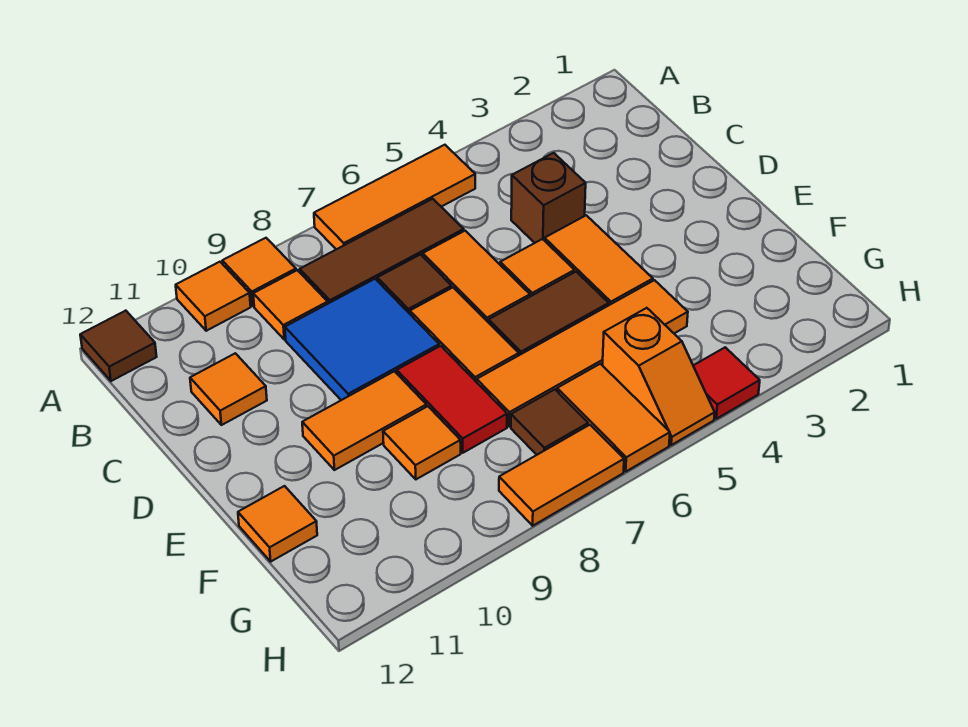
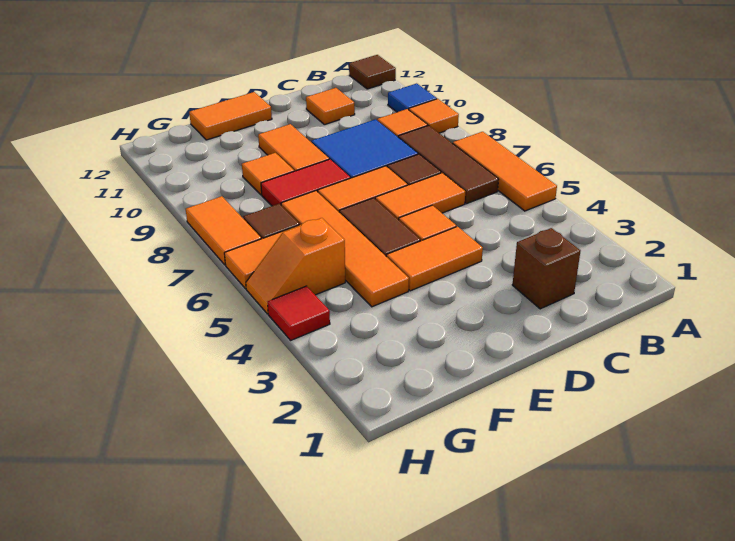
orange tile A10 level 1 -> blue tile A10 level 1
brown brick C4 level 1 -> brown brick C2 level 1
orange tile F12 level 1 -> orange tile E12:F12 level 1

